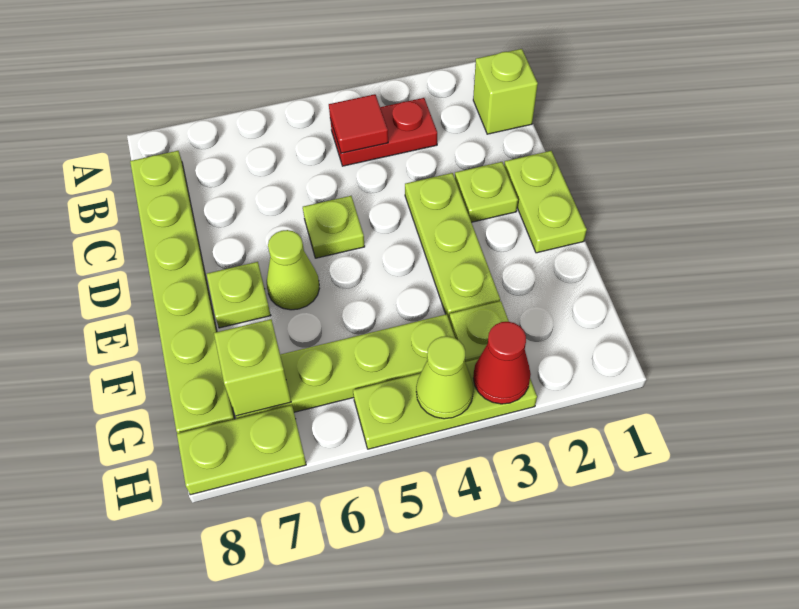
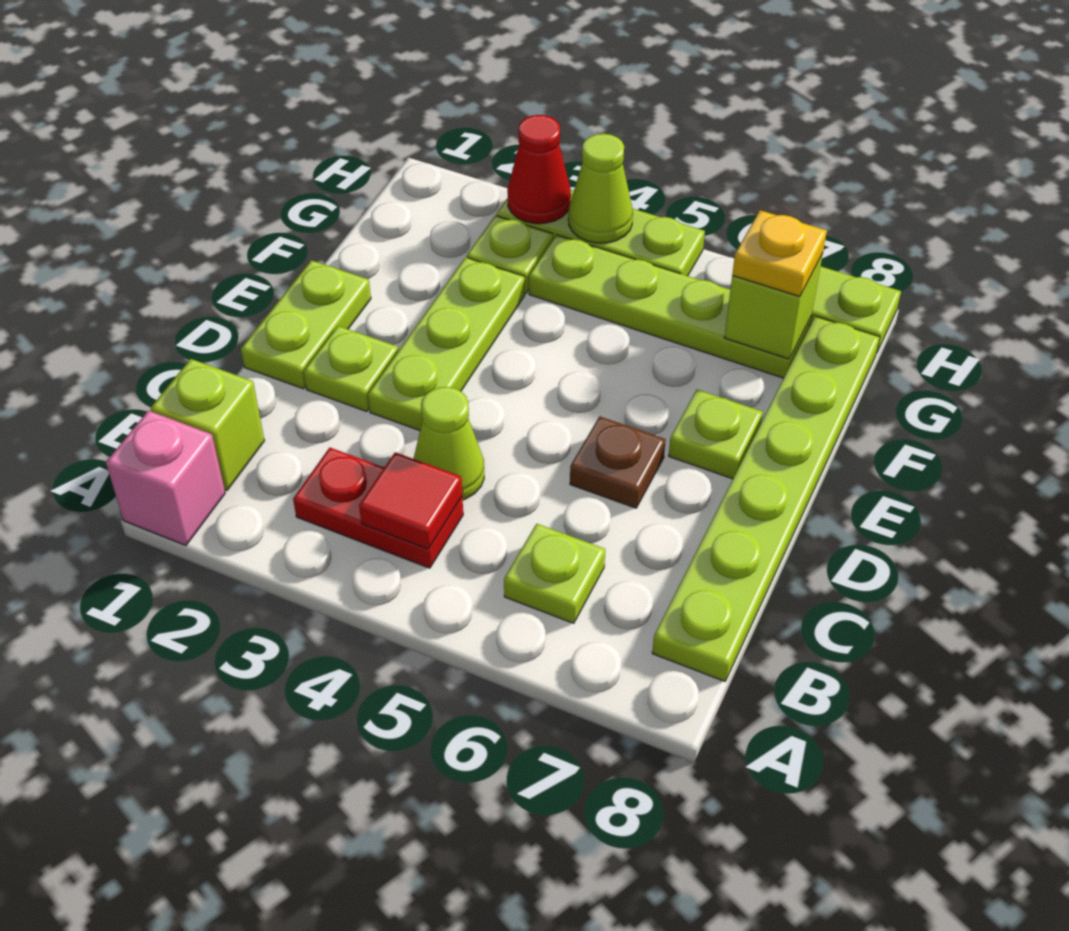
none -> pink brick A1 level 1
lime plate D5 level 1 -> lime plate B6 level 1
none -> brown plate D6 level 1
lime cone E6 level 1 -> lime cone C4 level 1
none -> yellow plate G7 level 3

